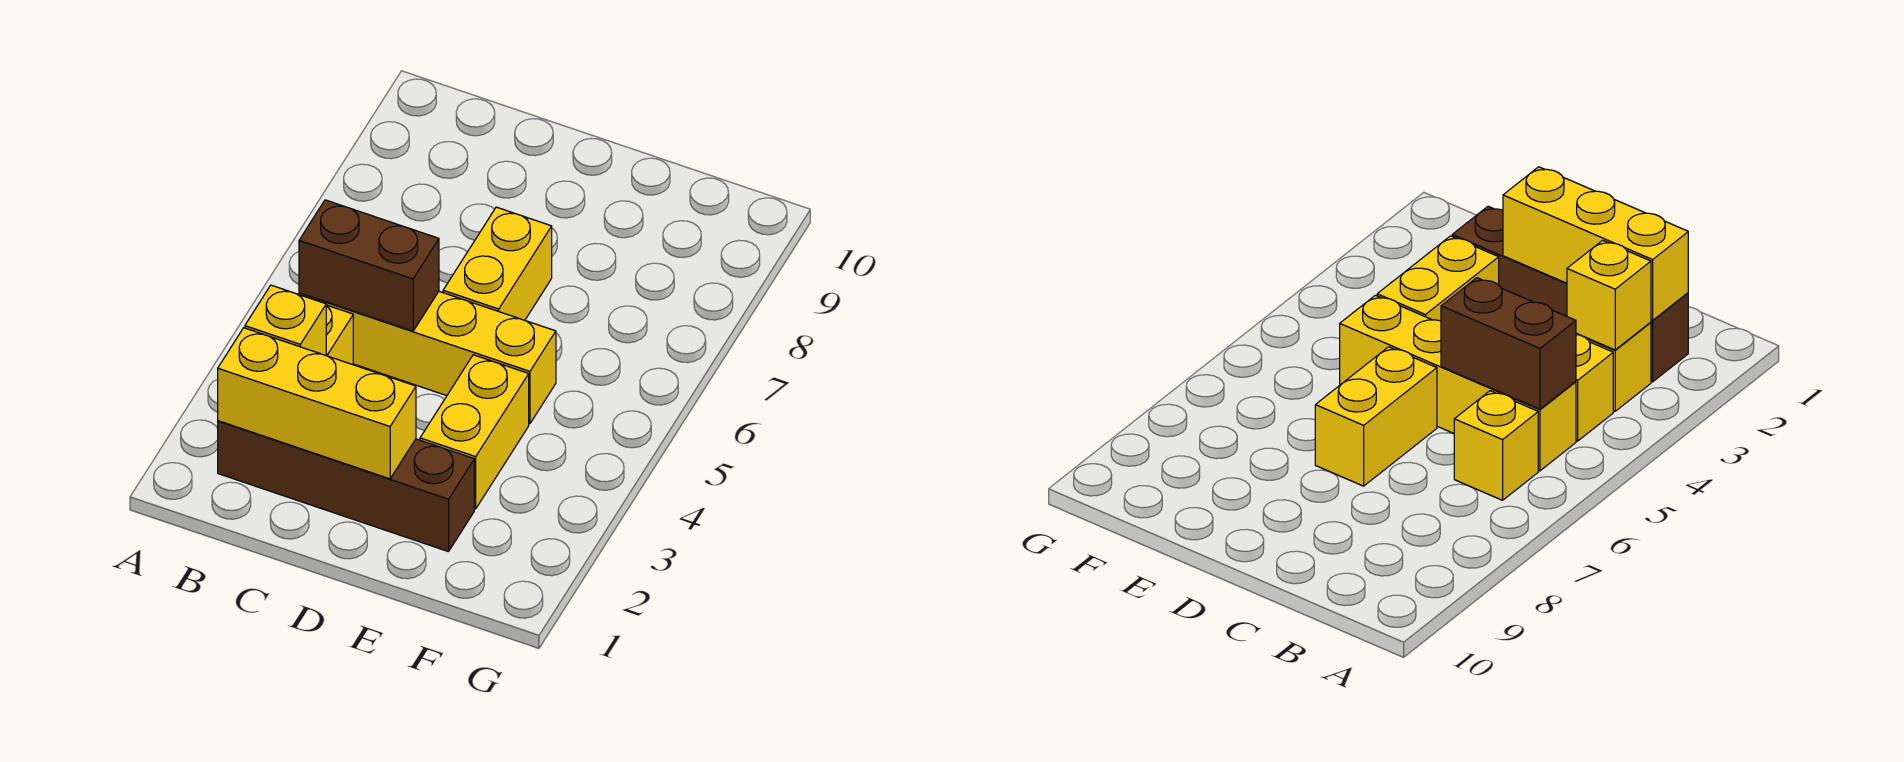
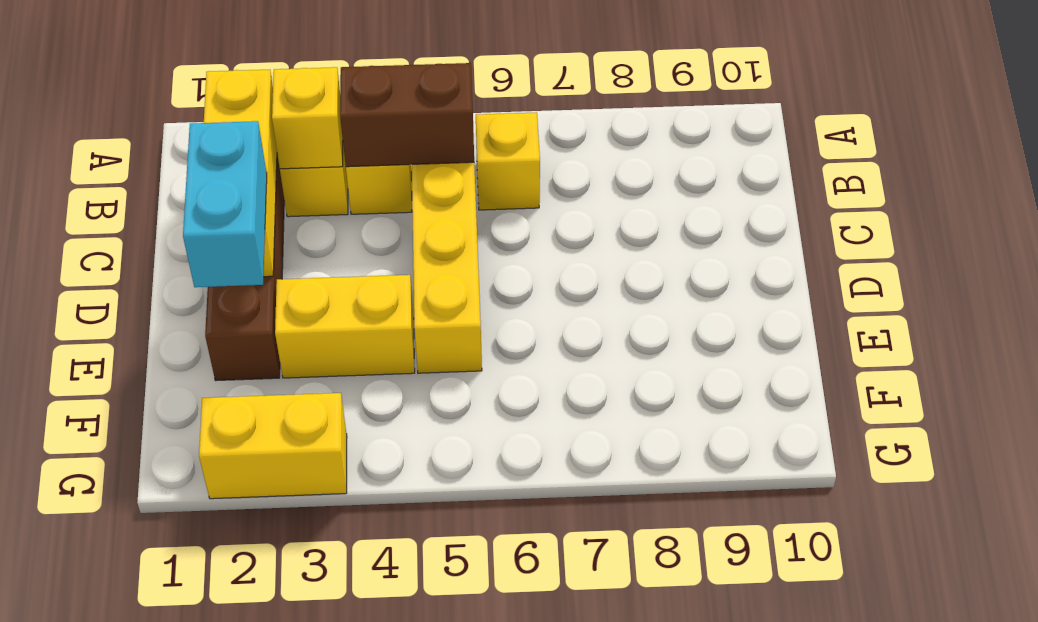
brown brick B5:C5 level 2 -> brown brick B4:B5 level 2
none -> cyan brick D2:E2 level 3
yellow brick D6:D7 level 1 -> yellow brick G2:G3 level 1

